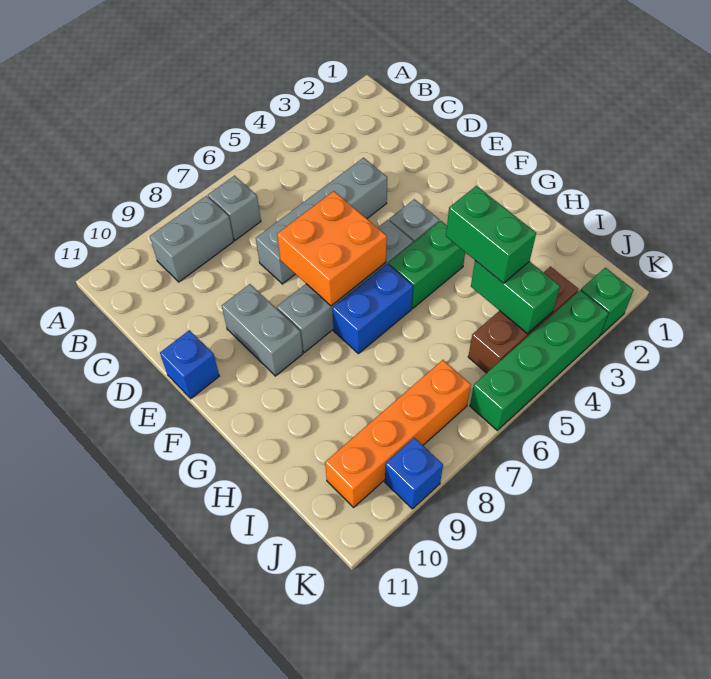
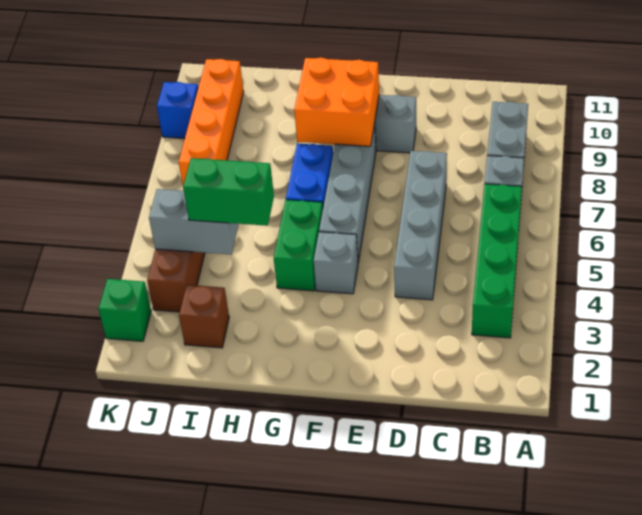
orange brick E6:F7 level 2 -> orange brick F8:G9 level 2
blue brick E11 level 1 -> none
none -> brown brick I2 level 1
green brick I4:J4 level 2 -> grey brick I4:J4 level 2
green brick K3:K6 level 1 -> green brick B3:B6 level 1

